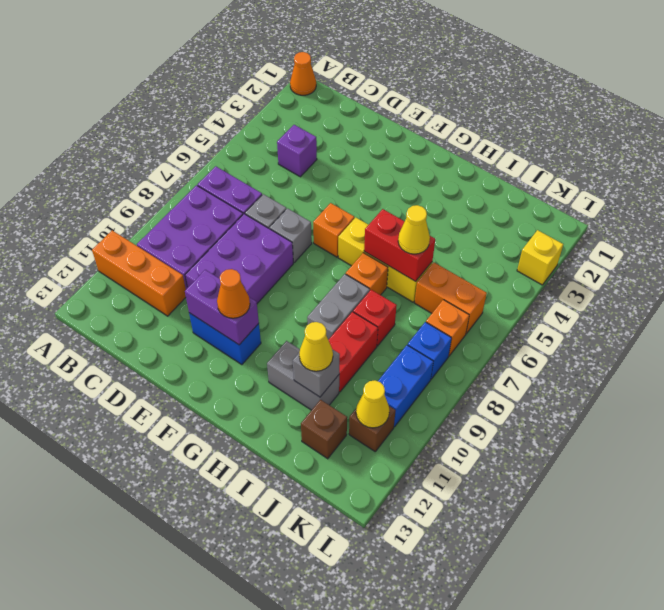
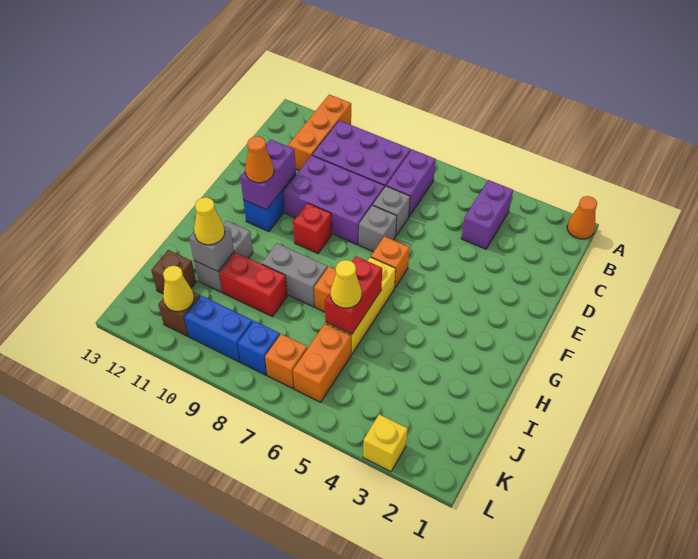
purple brick C4 level 1 -> purple brick B4:C4 level 1
red brick I8 level 1 -> red brick F9 level 1

